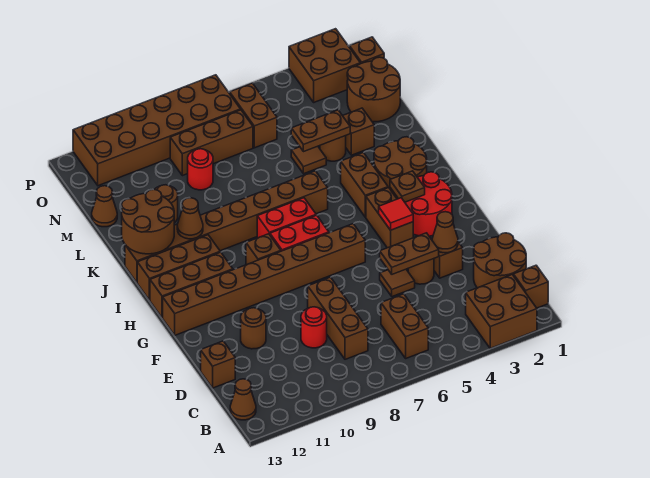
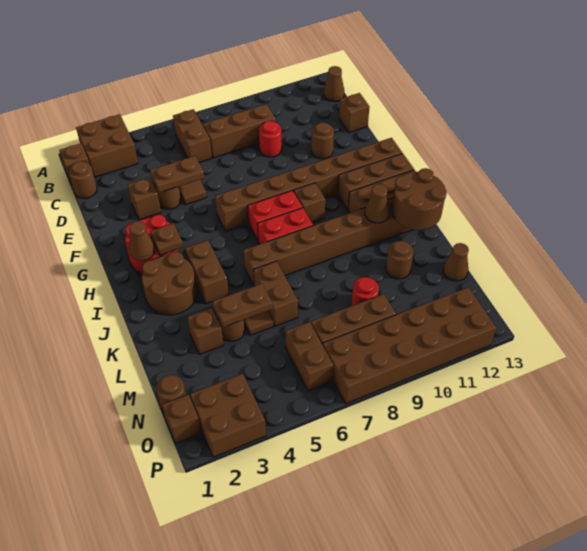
brown round brick C1:D2 level 1 -> brown round brick C1 level 1
brown brick C8:E8 level 1 -> brown brick C7:C9 level 1
brown cone E3 level 2 -> brown cone H2 level 2
brown brick G4:H4 level 1 -> brown brick K6:L6 level 1
red tile G4 level 2 -> none
brown round brick M1:N2 level 1 -> brown round brick N1 level 1

